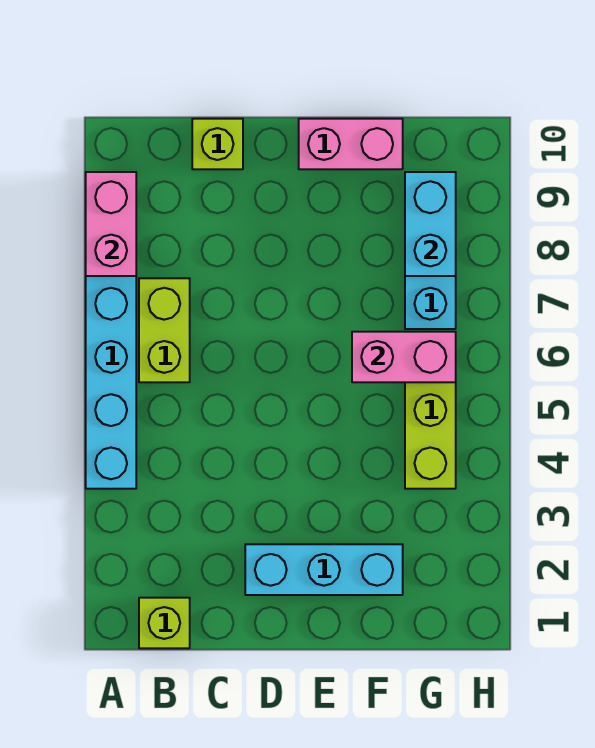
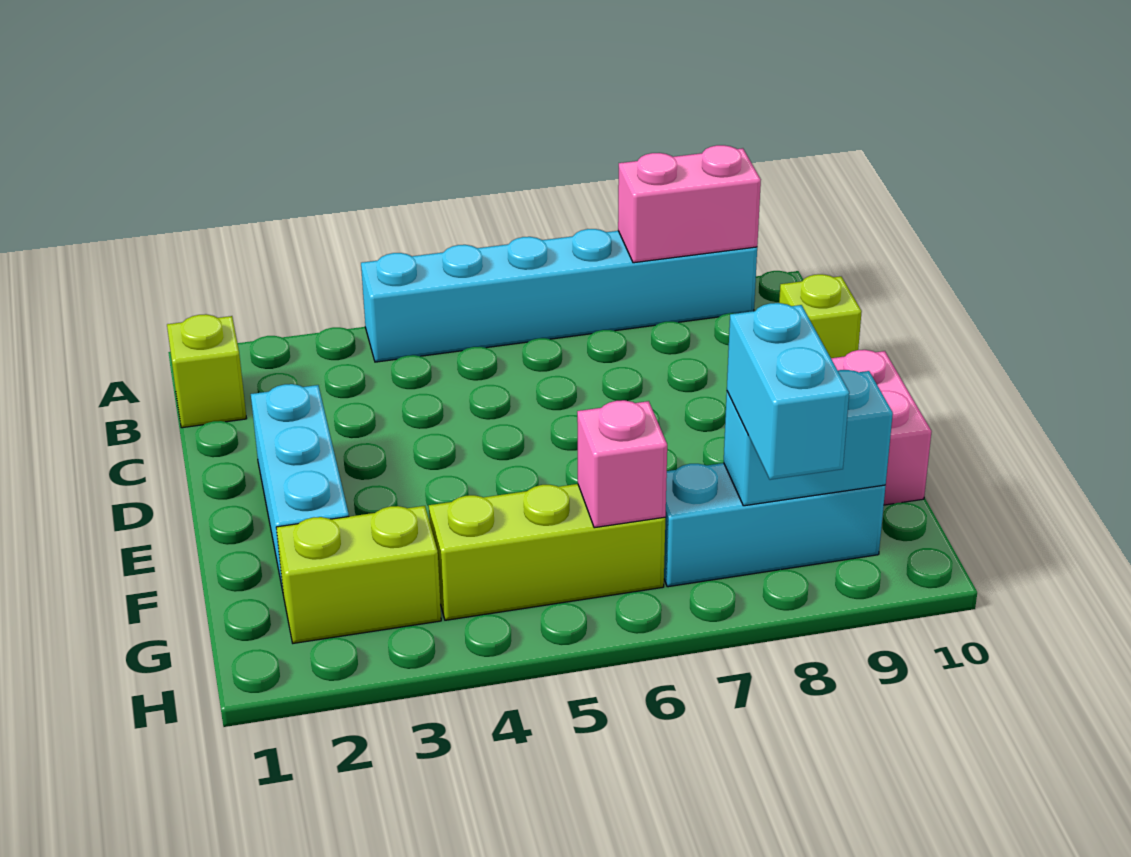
lime brick B6:B7 level 1 -> lime brick G2:G3 level 1
pink brick F6:G6 level 2 -> pink brick G6 level 2
none -> cyan brick G8:H8 level 3

